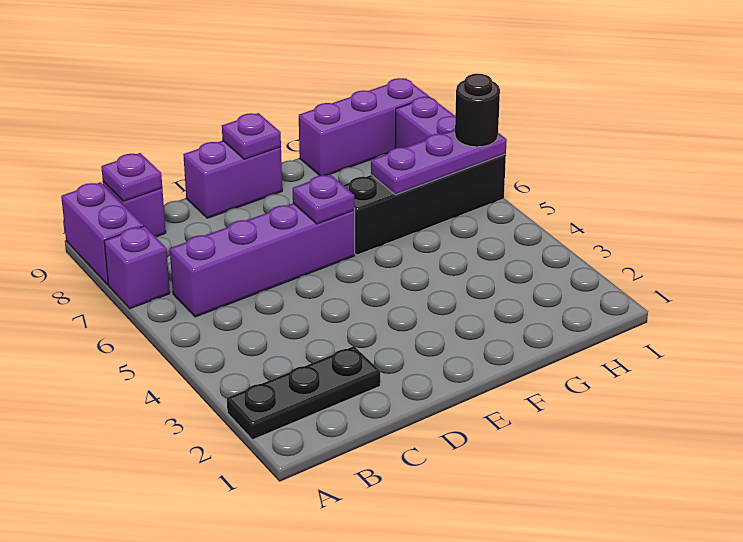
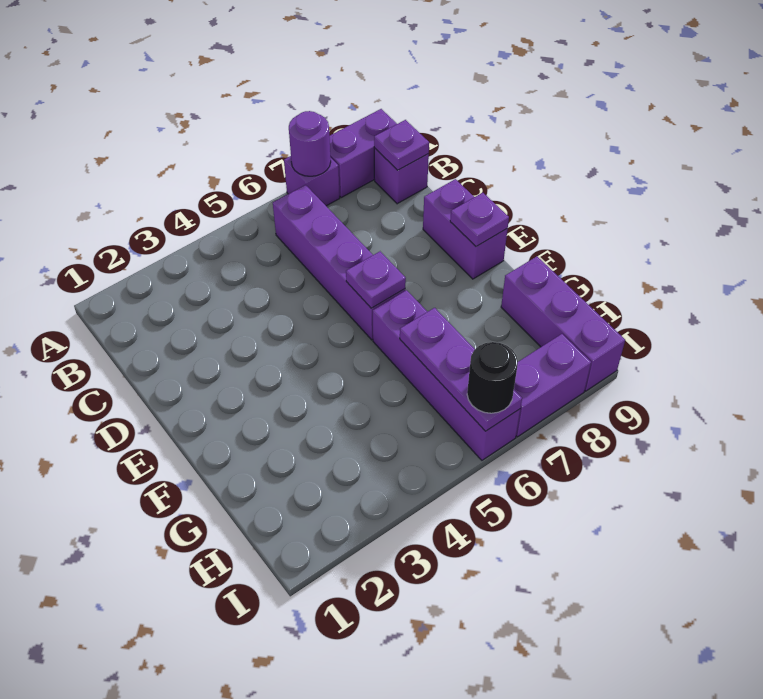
black plate A2:C2 level 1 -> none
none -> purple round brick A7 level 2
black brick F6:I6 level 1 -> purple brick F6:I6 level 1

